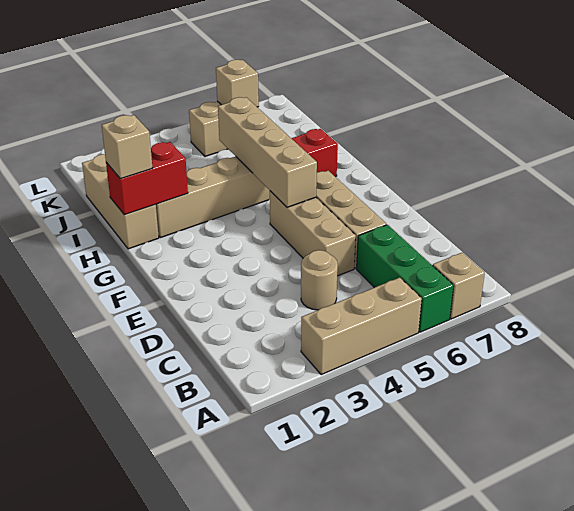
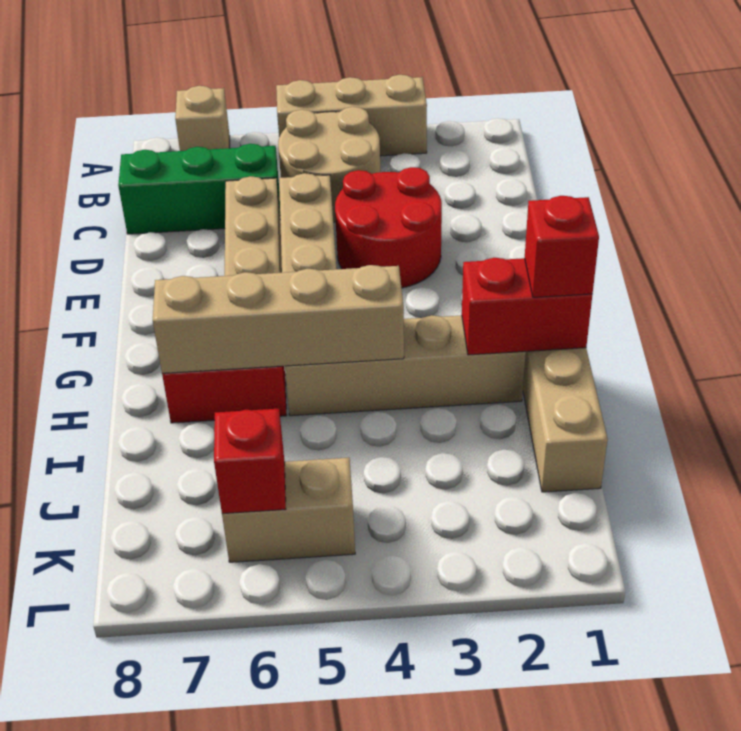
green brick A6:C6 level 1 -> green brick C6:C8 level 1
tan round brick C4 level 1 -> tan round brick B4:C5 level 1
none -> red round brick D3:E4 level 1
tan brick F5:I5 level 2 -> tan brick H4:H7 level 2
tan brick H1 level 3 -> red brick H1 level 3
tan brick K6 level 2 -> red brick K6 level 2

